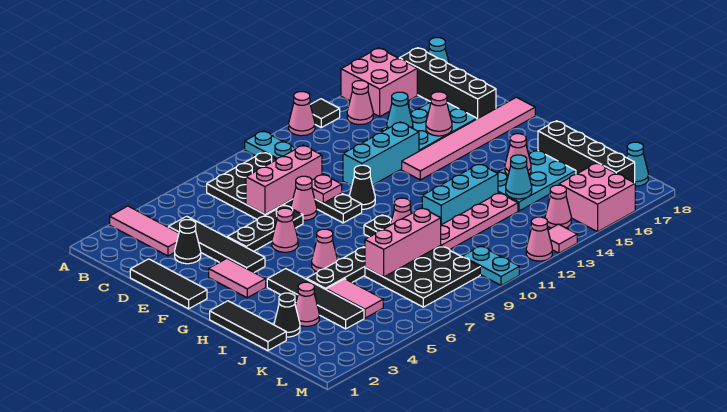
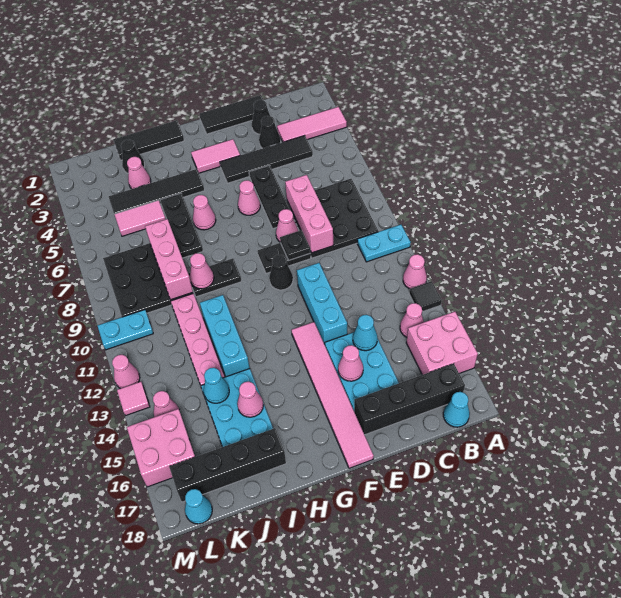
none -> black cone D2 level 1
pink plate E9 level 2 -> black plate E9 level 2

